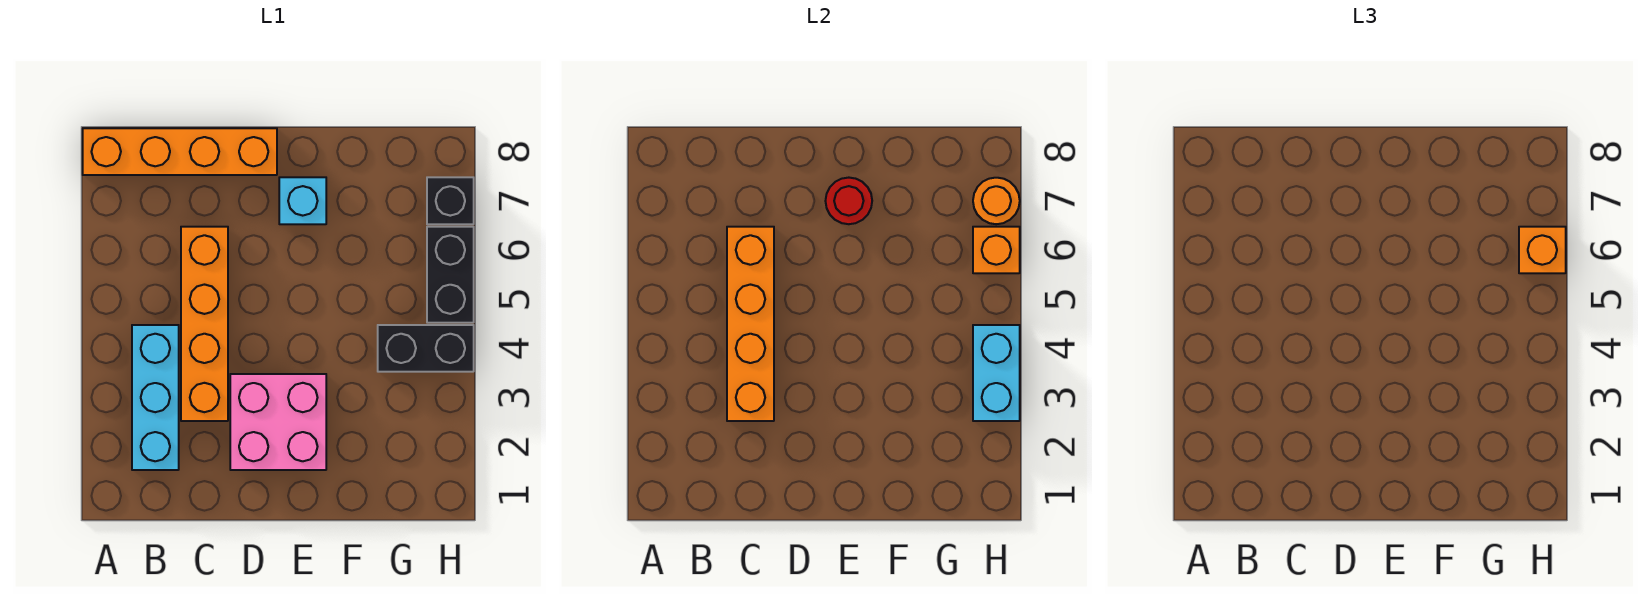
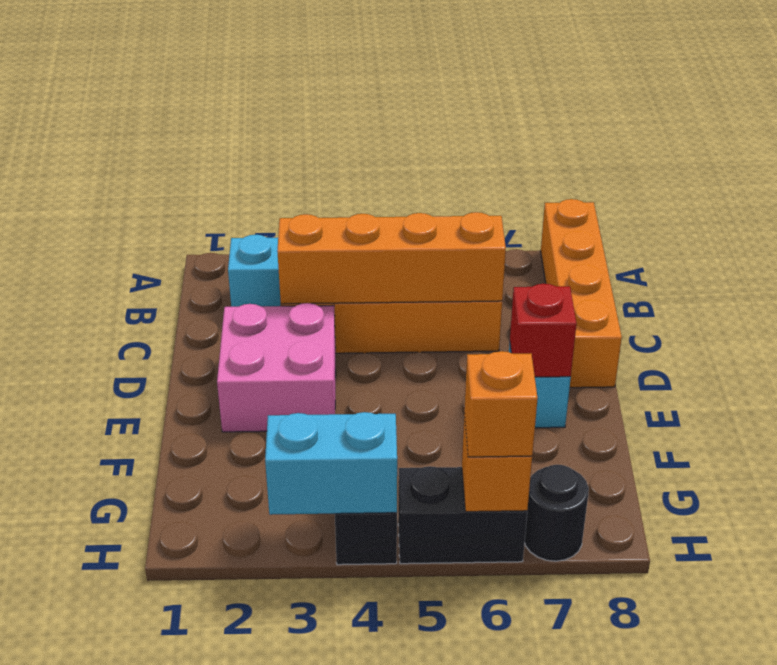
red round brick E7 level 2 -> red brick E7 level 2
black brick H7 level 1 -> black round brick H7 level 1
orange round brick H7 level 2 -> none

